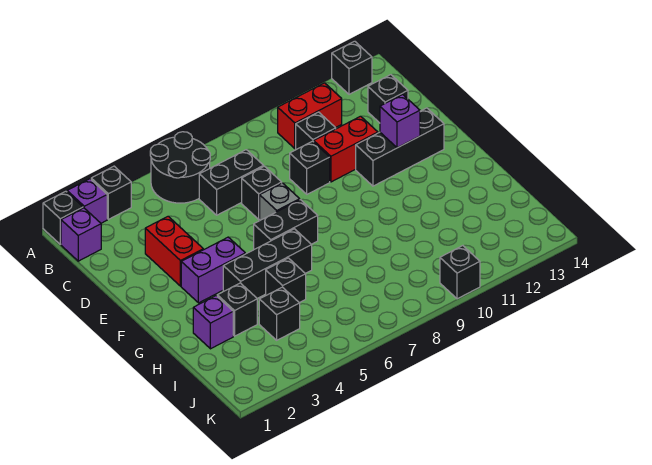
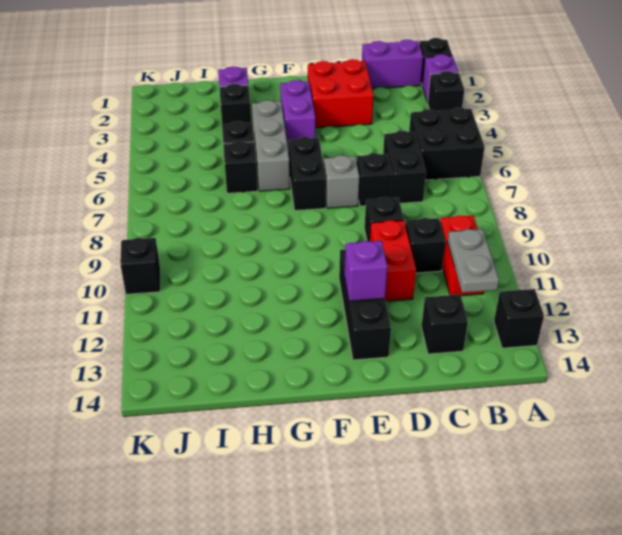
black round brick A5:B6 level 1 -> black brick A5:B6 level 1
purple brick B1 level 1 -> purple brick B1:C1 level 1
none -> grey plate B11:B12 level 2
red brick D3:E3 level 1 -> red brick D2:E3 level 1
black brick G4:G6 level 1 -> grey brick G4:G6 level 1
black brick I4 level 1 -> black brick H6 level 1

